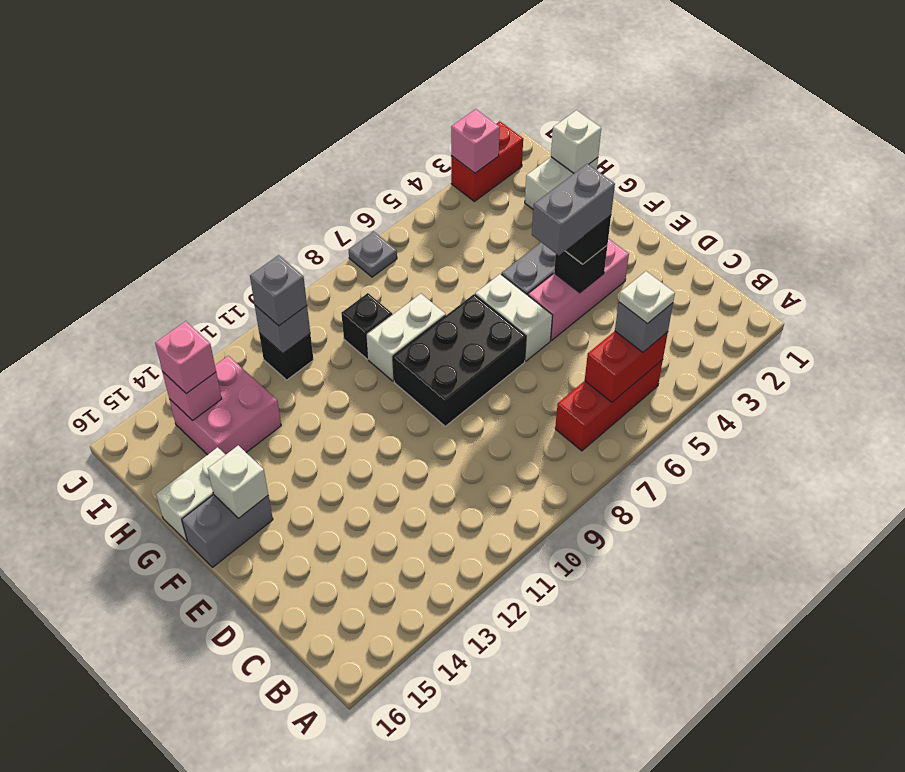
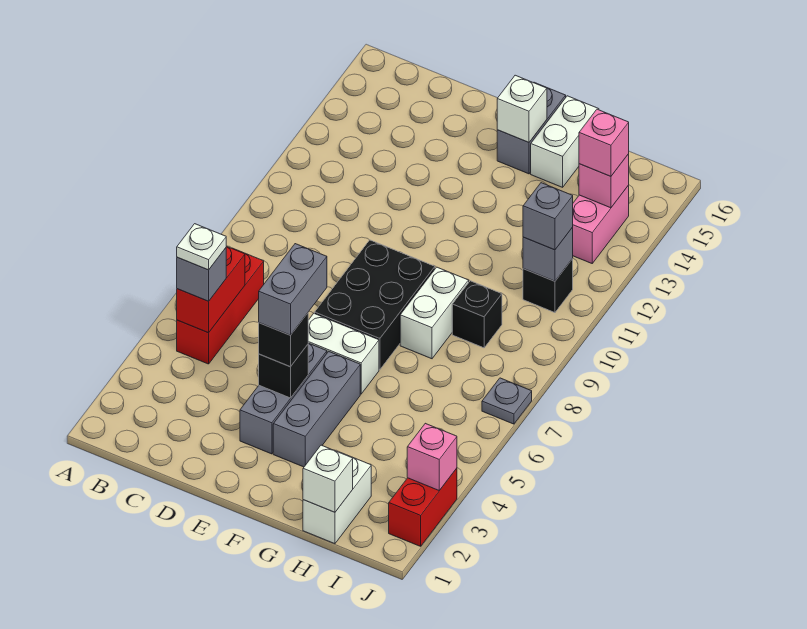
pink brick E3:E5 level 1 -> grey brick E3:E5 level 1
pink brick H13:I14 level 1 -> pink brick I13:I14 level 1

